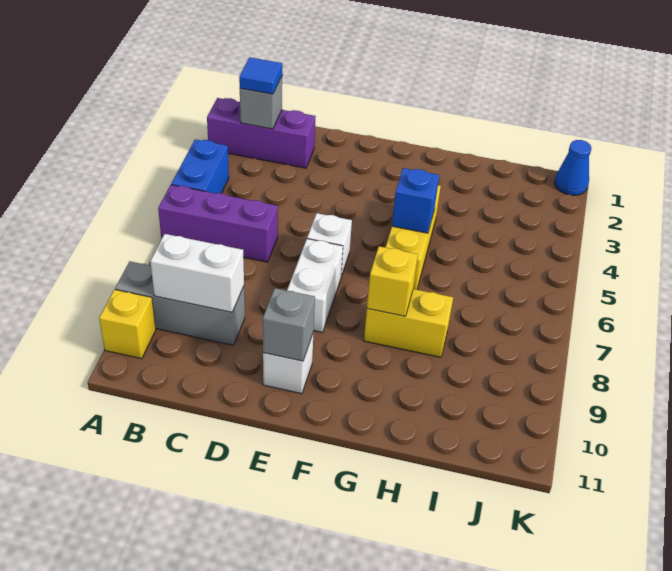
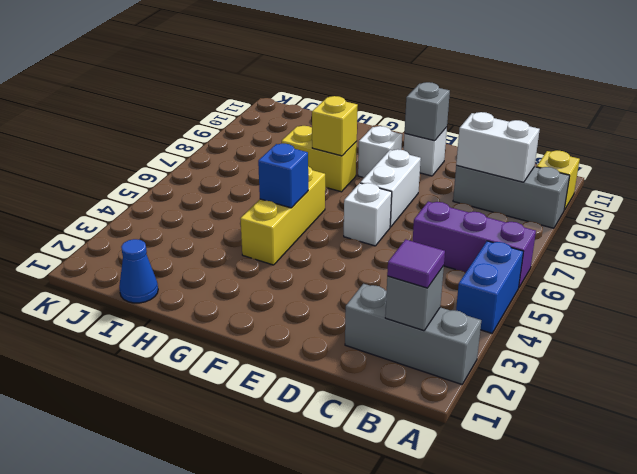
purple brick A2:C2 level 1 -> grey brick A2:C2 level 1
blue tile B2 level 3 -> purple tile B2 level 3
none -> white brick F9 level 1
blue cone K1 level 1 -> blue cone I1 level 1

